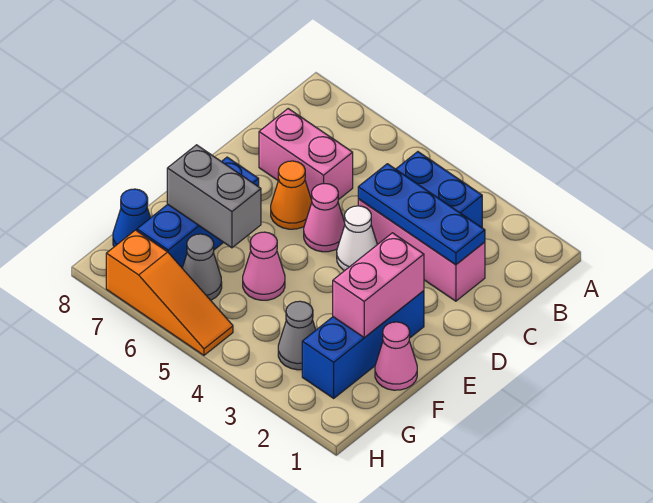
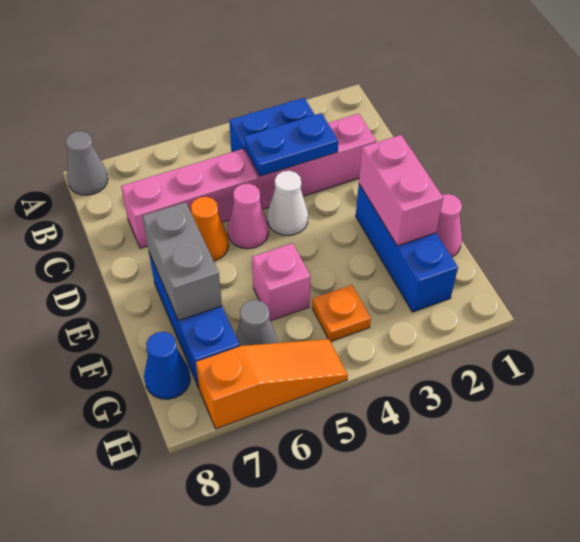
blue plate C2:C4 level 2 -> blue plate C3:C4 level 2
pink brick C6:C7 level 1 -> pink brick C5:C7 level 1
pink cone F5 level 1 -> pink brick F5 level 1
grey brick F6:F7 level 2 -> grey brick E7:F7 level 2
grey cone G3 level 1 -> grey cone A8 level 1
none -> orange plate G4 level 1

